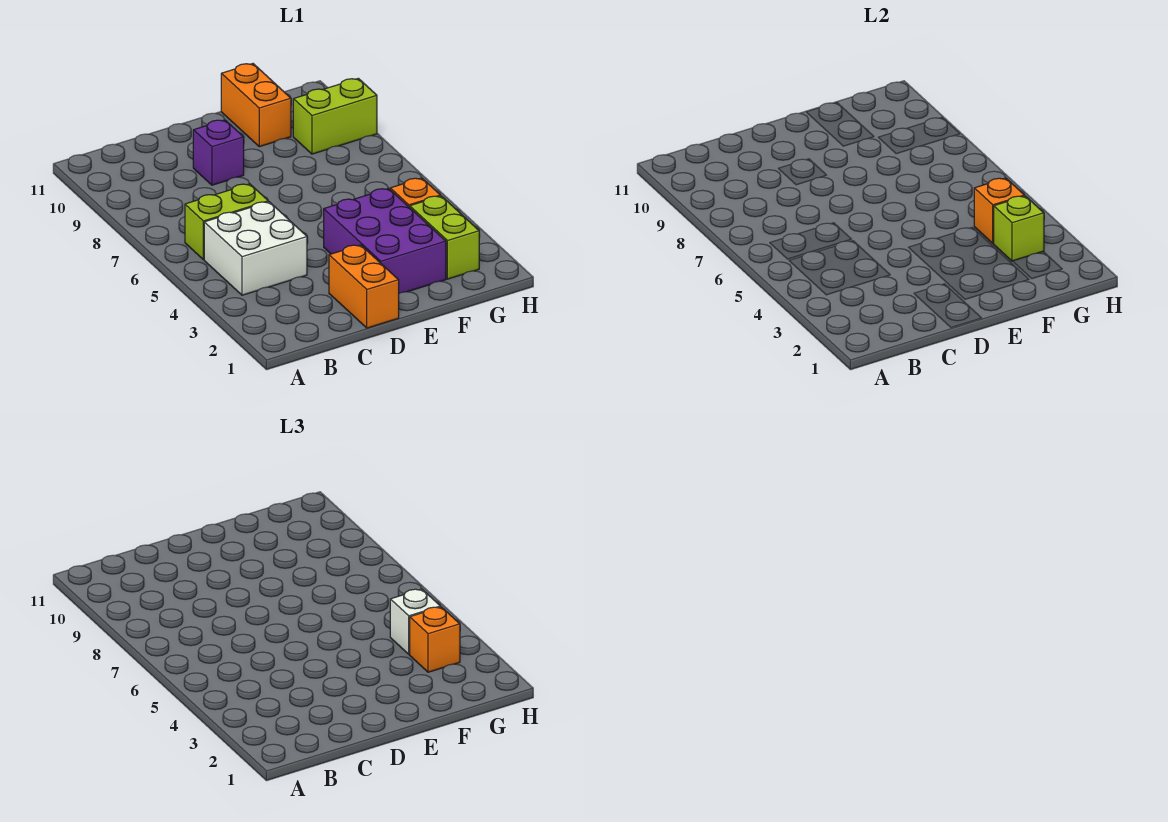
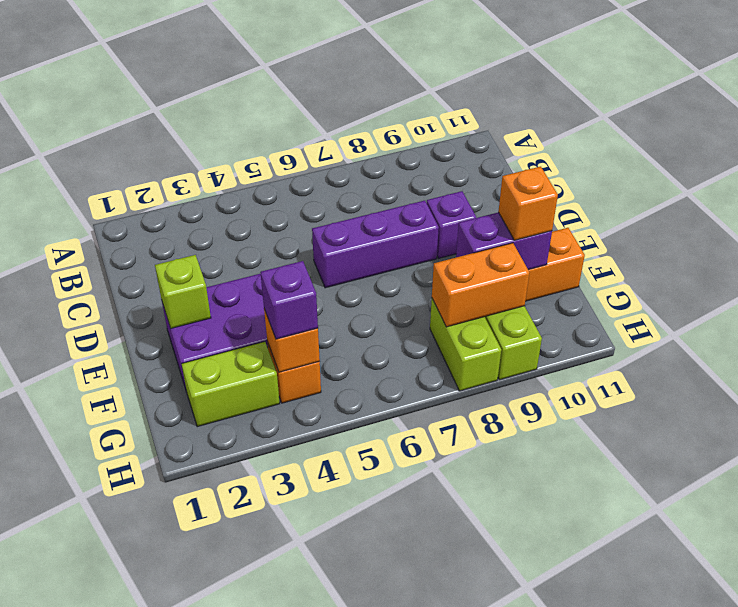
white brick B4:C5 level 1 -> none
lime brick B6:C6 level 1 -> lime brick G8:H8 level 1
orange brick D1:D2 level 1 -> orange brick G8:G9 level 2
none -> purple brick D6:D8 level 1
none -> purple brick F9:F10 level 2
lime brick G3 level 2 -> lime brick E2 level 2
orange brick G3 level 3 -> orange brick F10 level 3
white brick G4 level 3 -> purple brick G4 level 3

